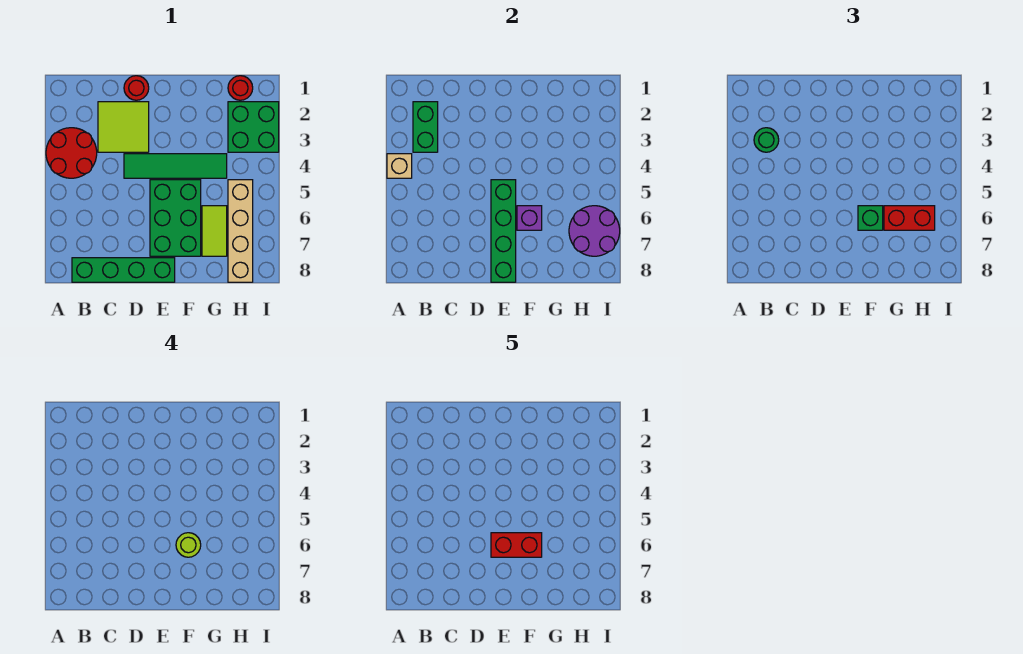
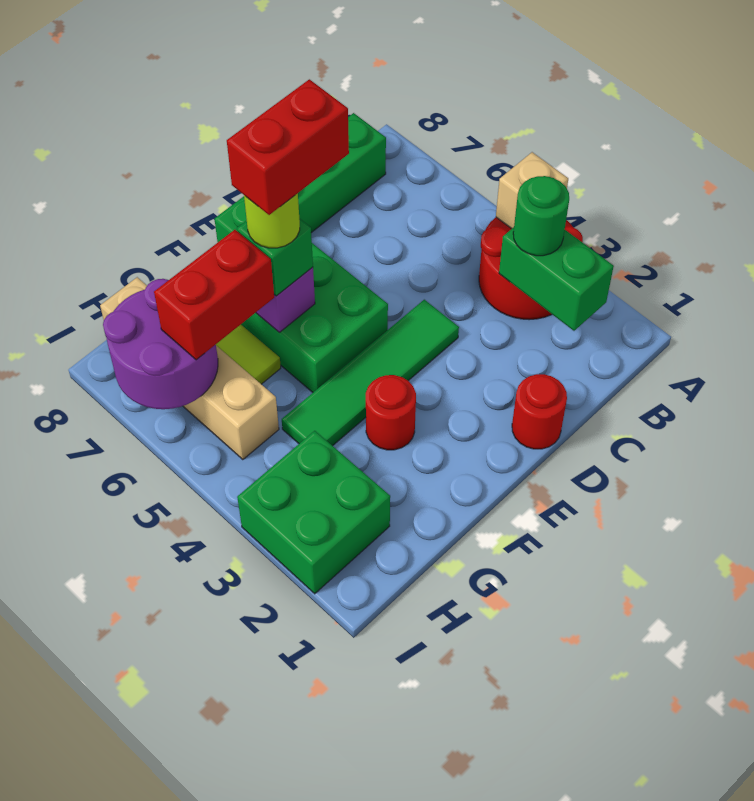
lime tile C2:D3 level 1 -> none
green brick E5:E8 level 2 -> none
red round brick H1 level 1 -> red round brick F3 level 1

